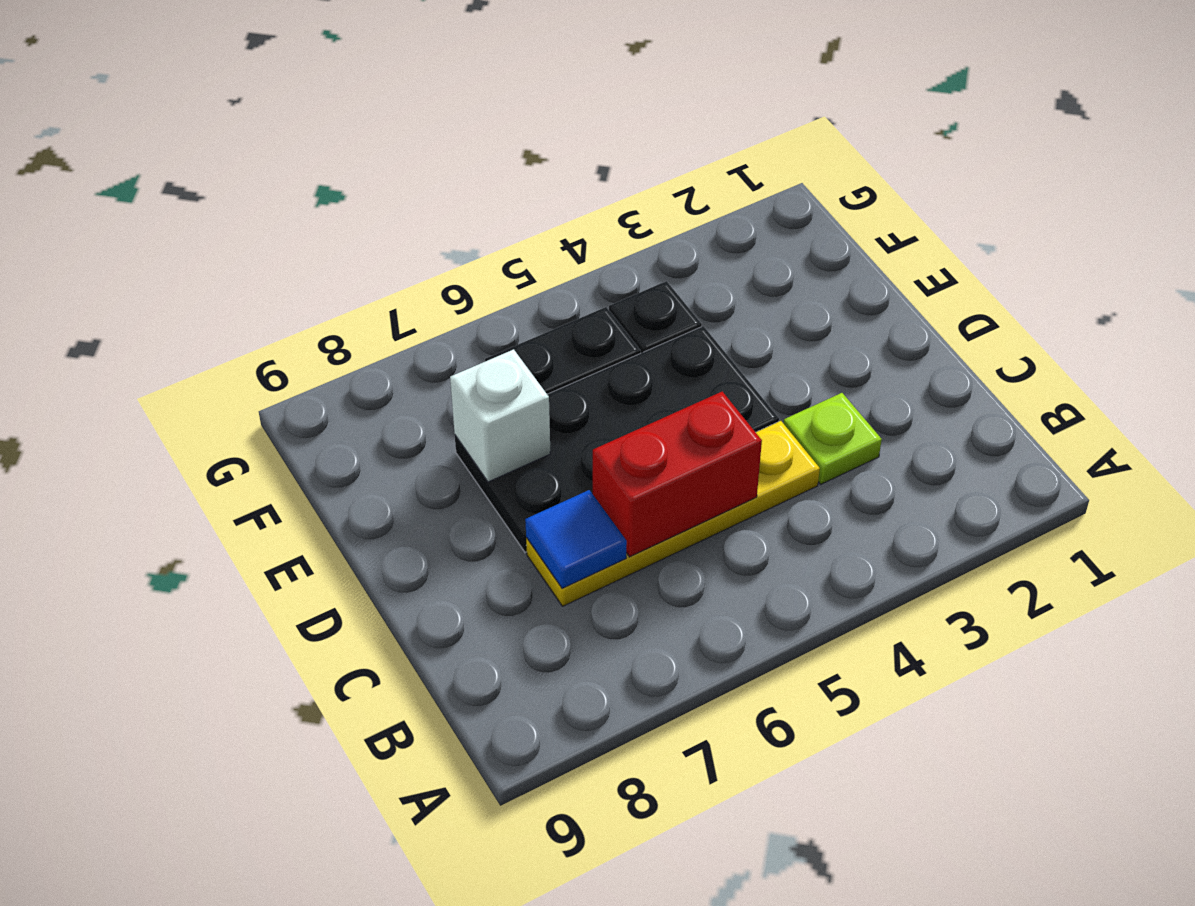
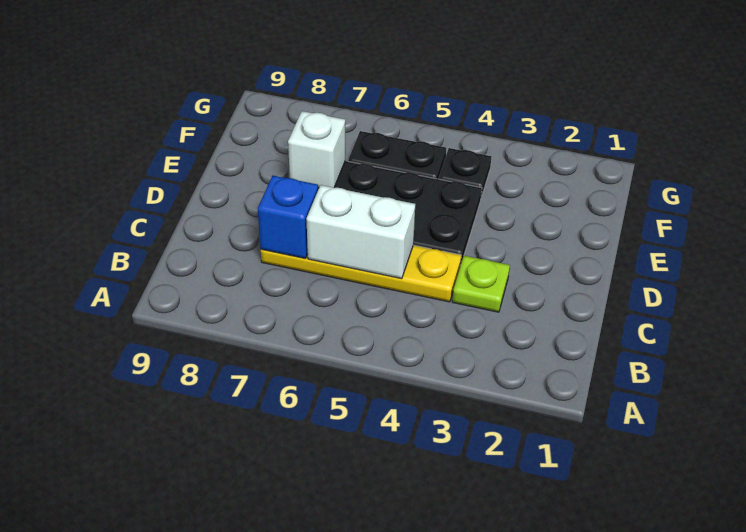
red brick C5:C6 level 2 -> white brick C5:C6 level 2
blue tile C7 level 2 -> blue brick C7 level 2

